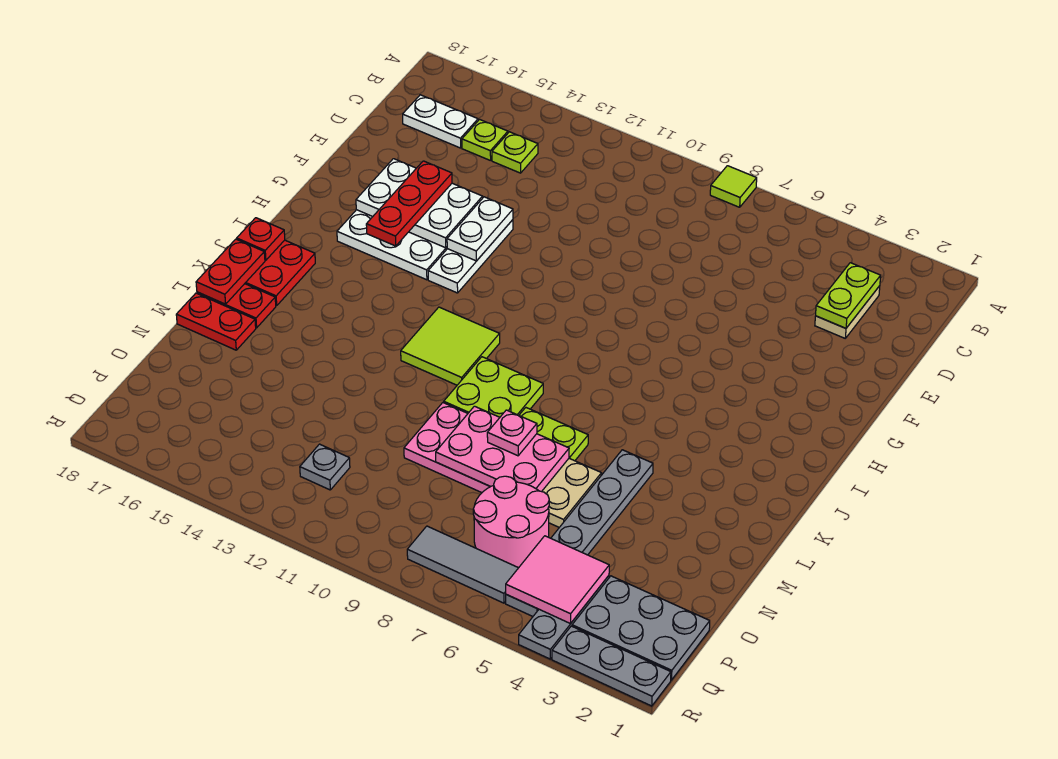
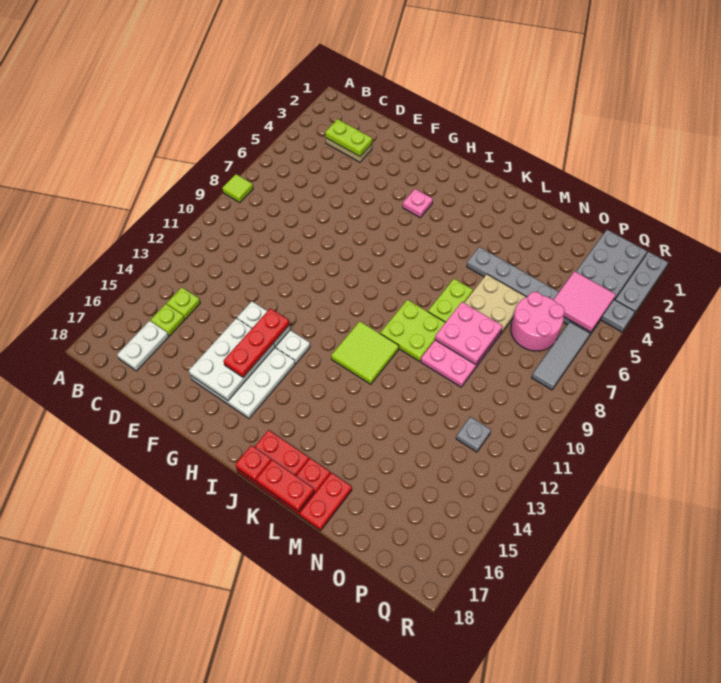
red plate F15:H15 level 3 -> red plate G13:G15 level 3
pink plate M7:N9 level 2 -> pink plate M8:N9 level 2
pink plate M8 level 3 -> pink plate H4 level 1

